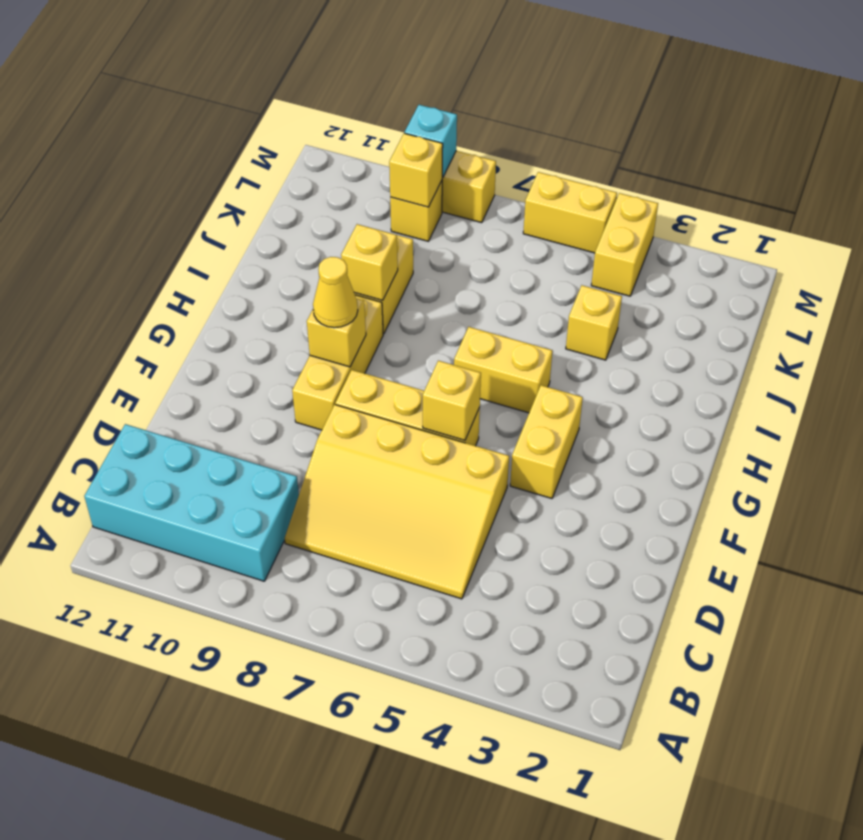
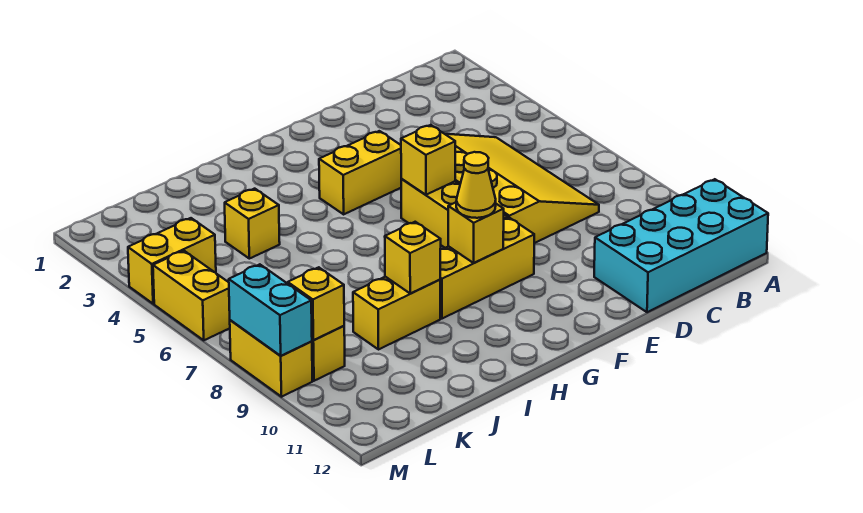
cyan brick B9:C12 level 1 -> cyan brick A11:D12 level 1
yellow brick H5:H6 level 1 -> none
cyan brick M9 level 2 -> cyan brick M8:M9 level 2

